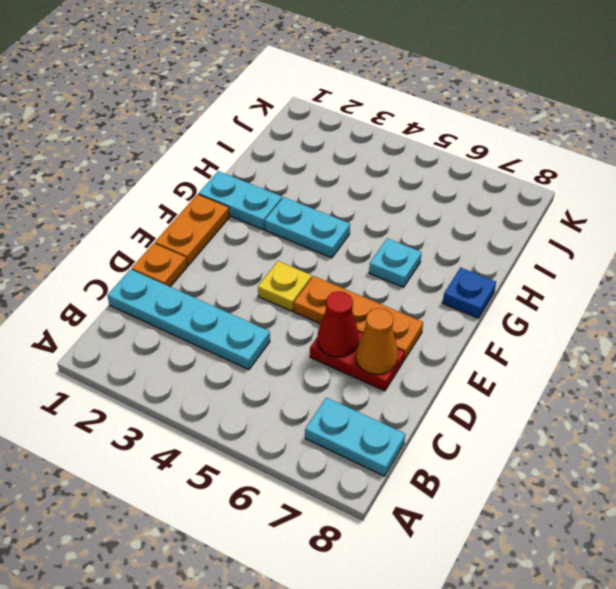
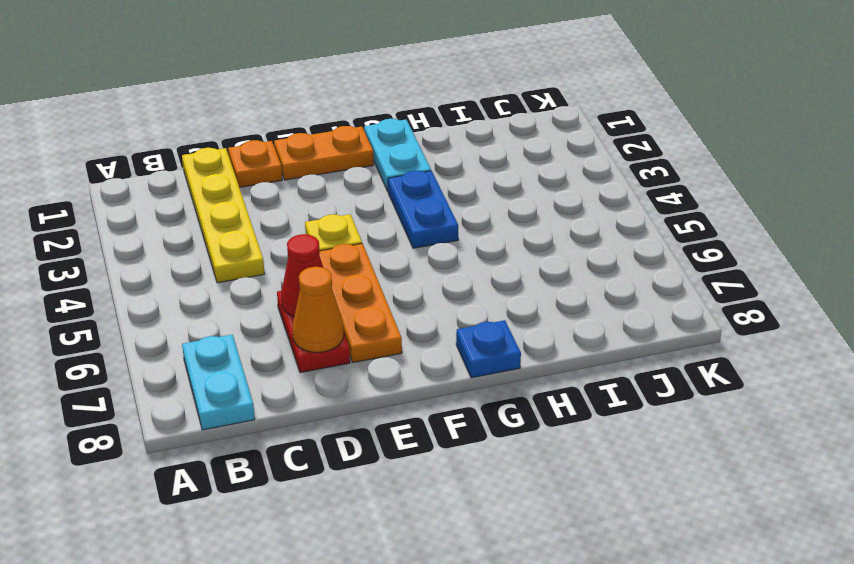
cyan plate C1:C4 level 1 -> yellow plate C1:C4 level 1
cyan plate G3:G4 level 1 -> blue plate G3:G4 level 1
cyan plate G6 level 1 -> none

